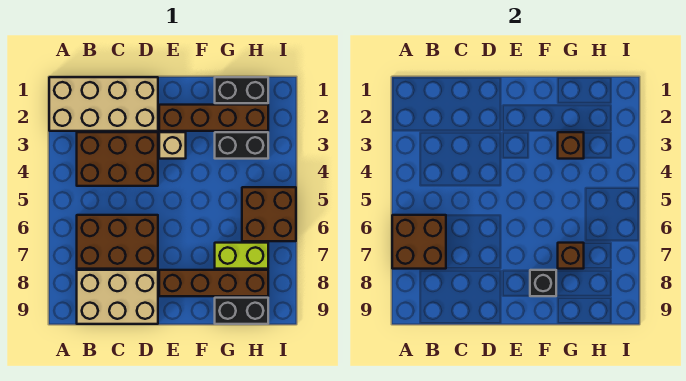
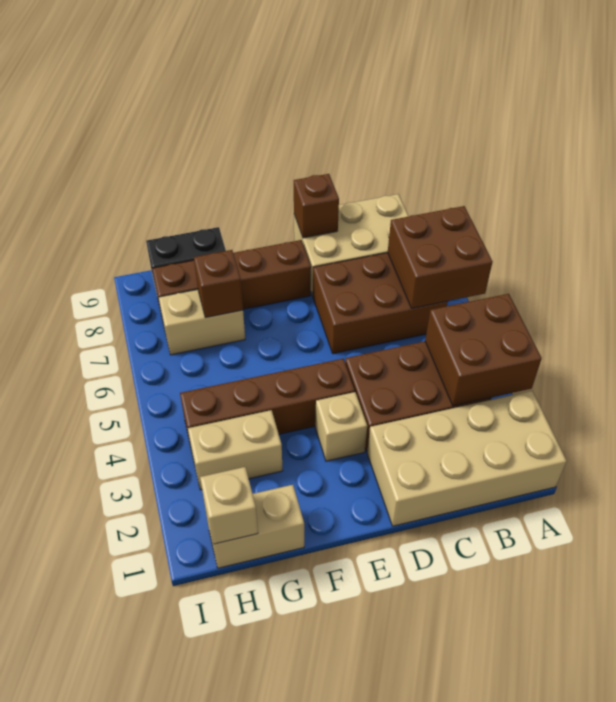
brown brick E2:H2 level 1 -> brown brick E4:H4 level 1
black brick F8 level 2 -> none
black brick G1:H1 level 1 -> tan brick G1:H1 level 1
black brick G3:H3 level 1 -> tan brick G3:H3 level 1
brown brick G3 level 2 -> brown brick D9 level 2
lime brick G7:H7 level 1 -> tan brick G7:H7 level 1
none -> tan brick H1 level 2
brown brick H5:I6 level 1 -> brown brick A3:B4 level 2

